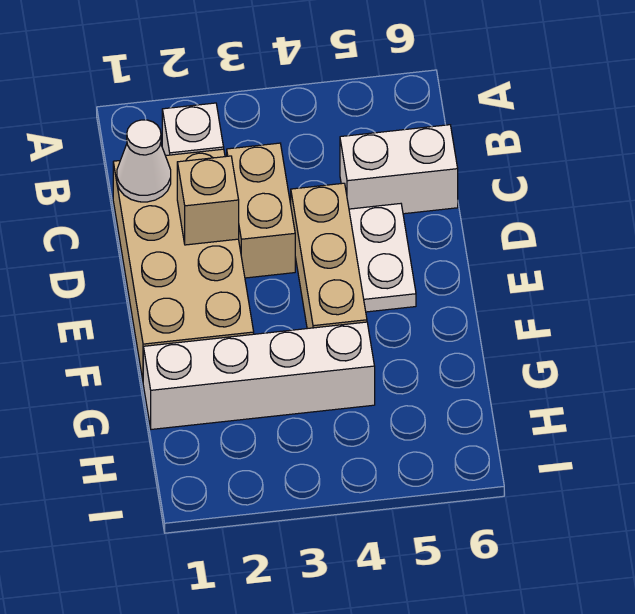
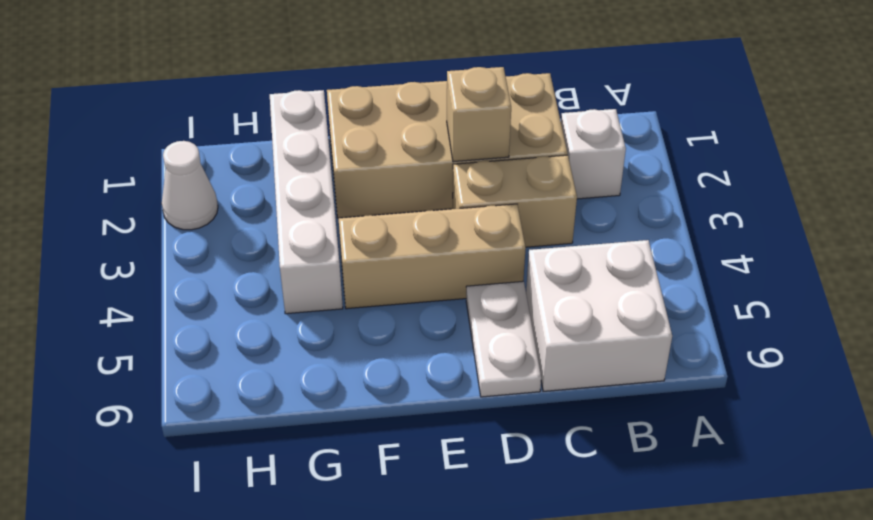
white cone C1 level 2 -> white cone I2 level 1
white brick C5:C6 level 1 -> white brick B5:C6 level 1
white plate D5:E5 level 1 -> white plate D5:D6 level 1

